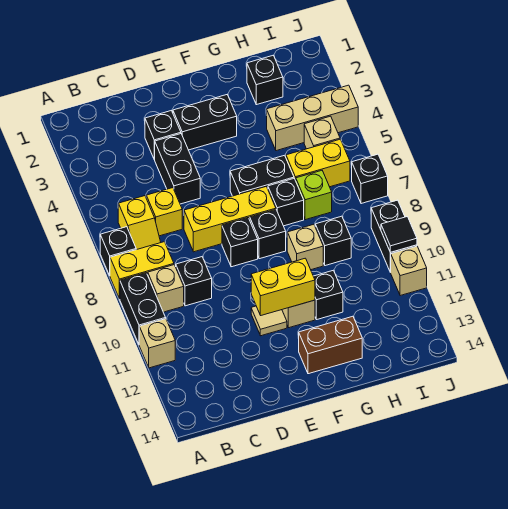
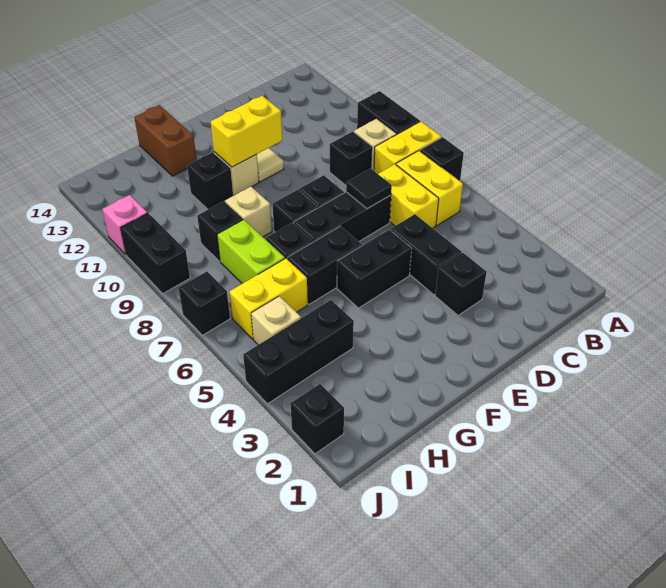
tan brick A11 level 1 -> none
yellow slope B6:B7 level 1 top 6 -> yellow brick B6:B7 level 1
yellow brick C6 level 1 -> yellow brick C6:C7 level 1
yellow brick D7:F7 level 1 -> black brick D7:F7 level 1
black brick E3:F3 level 1 -> black brick E5:F5 level 1
brown brick F13:G13 level 1 -> brown brick G13:G14 level 1
black brick H2 level 1 -> black brick J2 level 1
tan brick H4:J4 level 1 -> black brick H4:J4 level 1
lime brick H7 level 1 -> lime brick H7:H8 level 1
black tile J10 level 2 -> black tile D7 level 2
tan brick J11 level 1 -> pink brick J11 level 1

